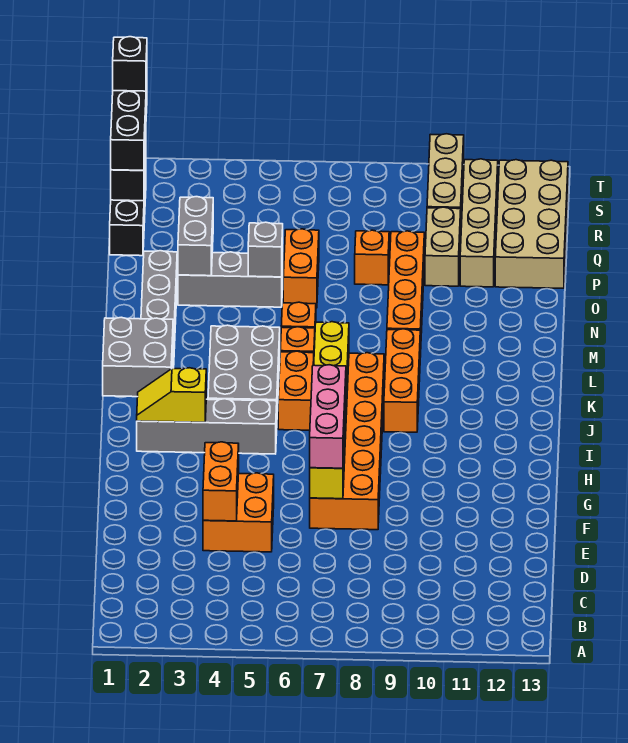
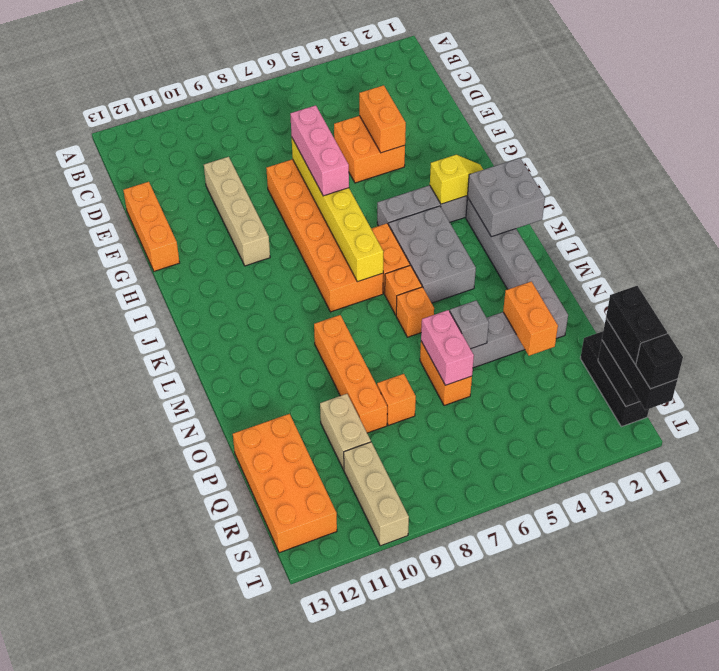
orange brick J9:L9 level 1 -> orange brick E13:G13 level 1
grey brick O3:P3 level 2 -> orange brick O3:P3 level 2
none -> pink brick O6:P6 level 2
tan brick P11:S11 level 1 -> tan brick E10:H10 level 1
tan brick P12:S13 level 1 -> orange brick P12:S13 level 1
none -> black brick R1:S1 level 4

